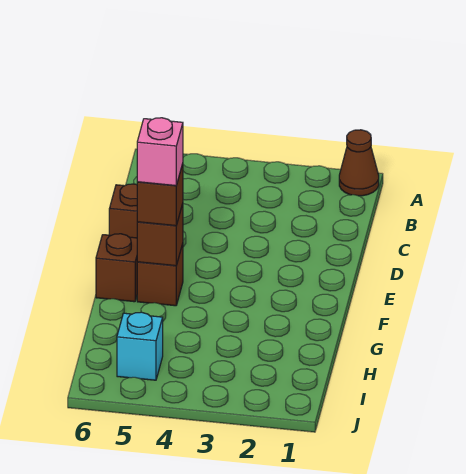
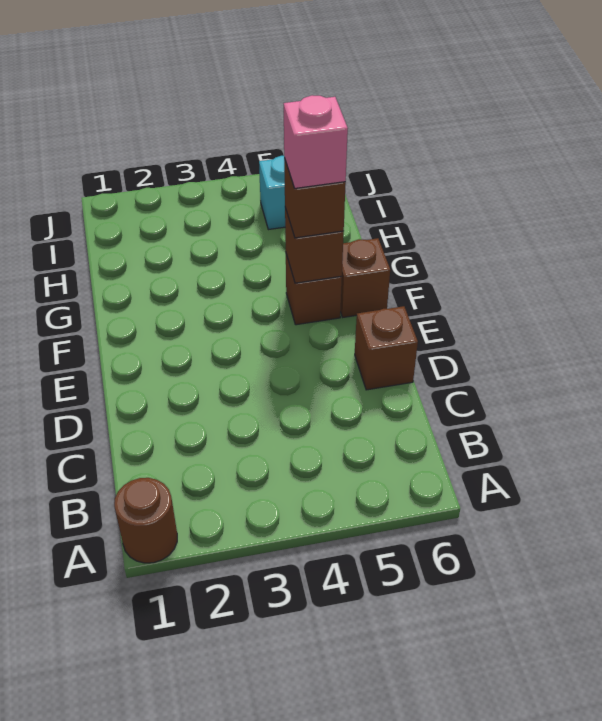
brown cone A1 level 1 -> brown round brick A1 level 1

